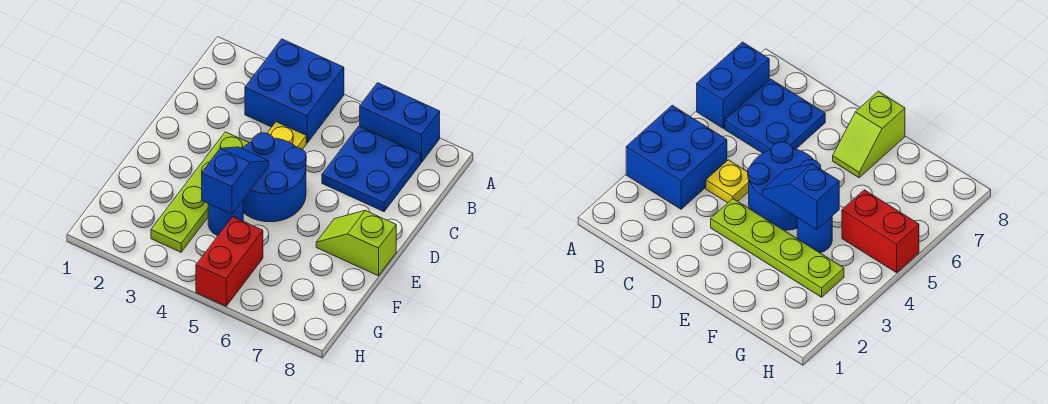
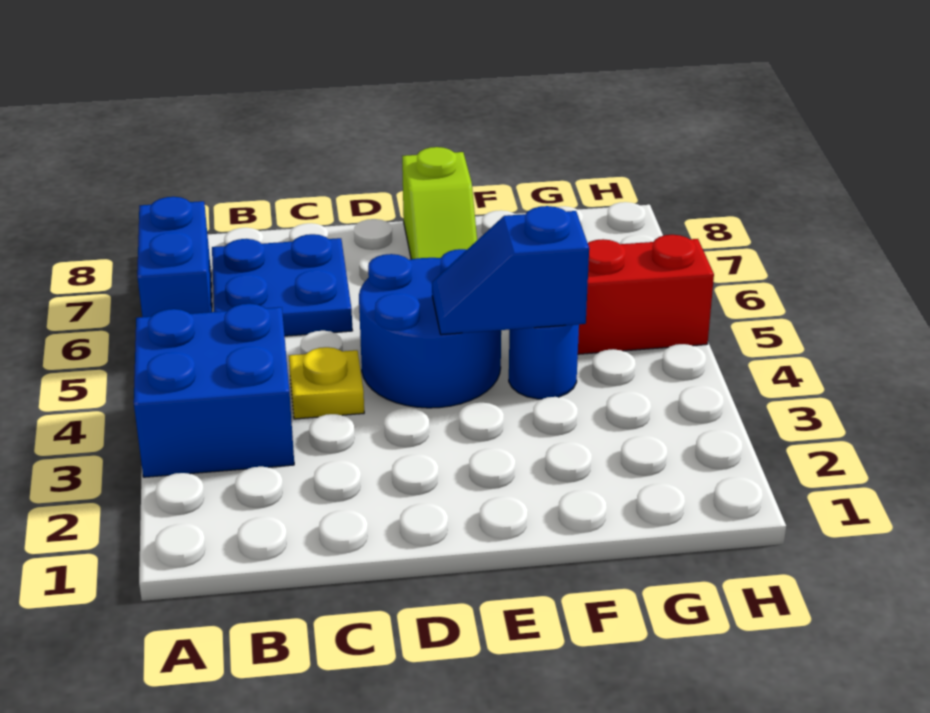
lime plate D3:G3 level 1 -> none

